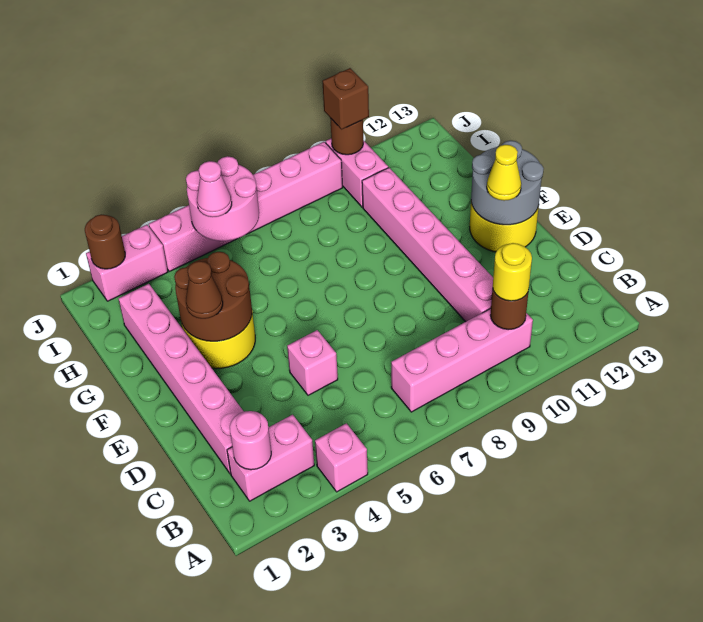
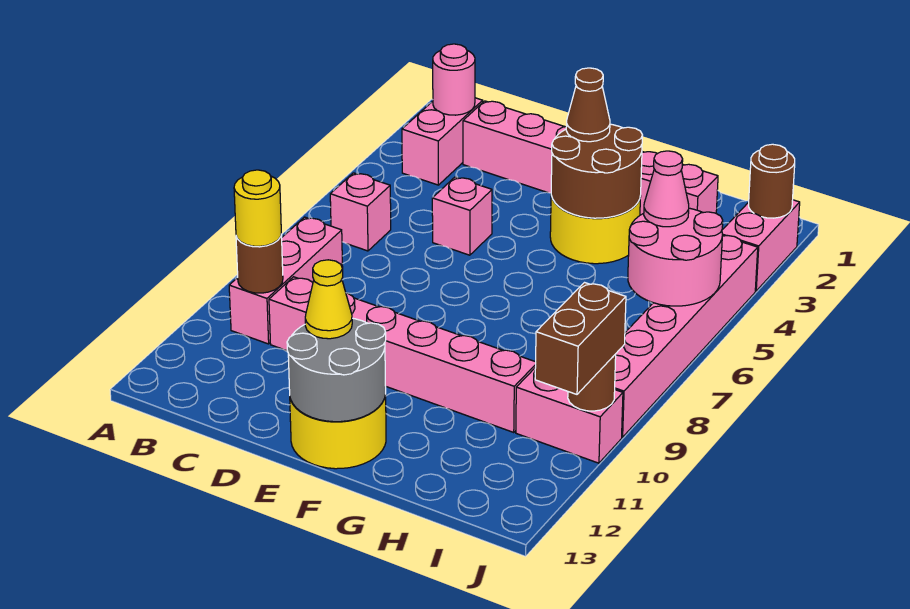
pink brick A4 level 1 -> pink brick B6 level 1
pink brick B7:B10 level 1 -> pink brick B8:B10 level 1
brown brick J10 level 3 -> brown brick J10:J11 level 3

